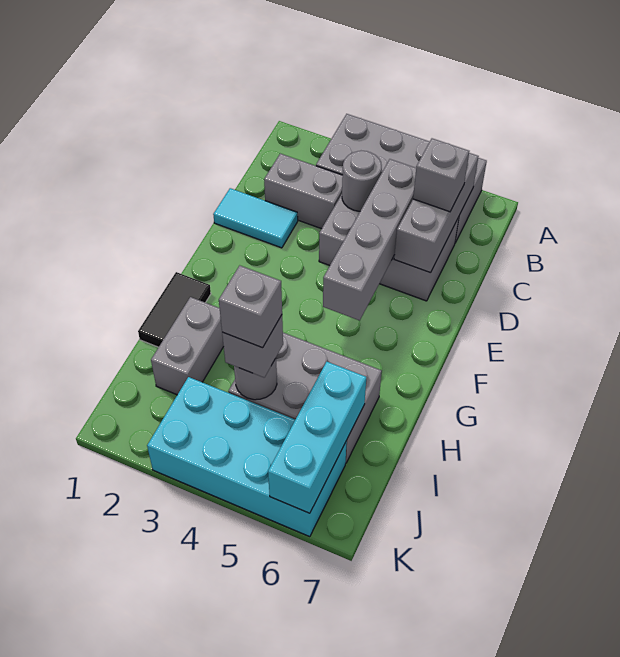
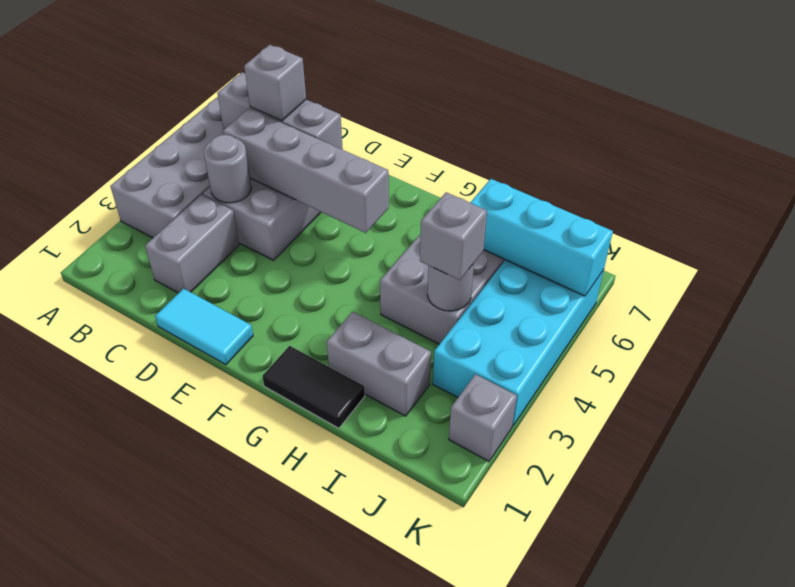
cyan tile D1:D2 level 1 -> cyan tile D1:E1 level 1
grey brick I4 level 4 -> grey brick K2 level 1

